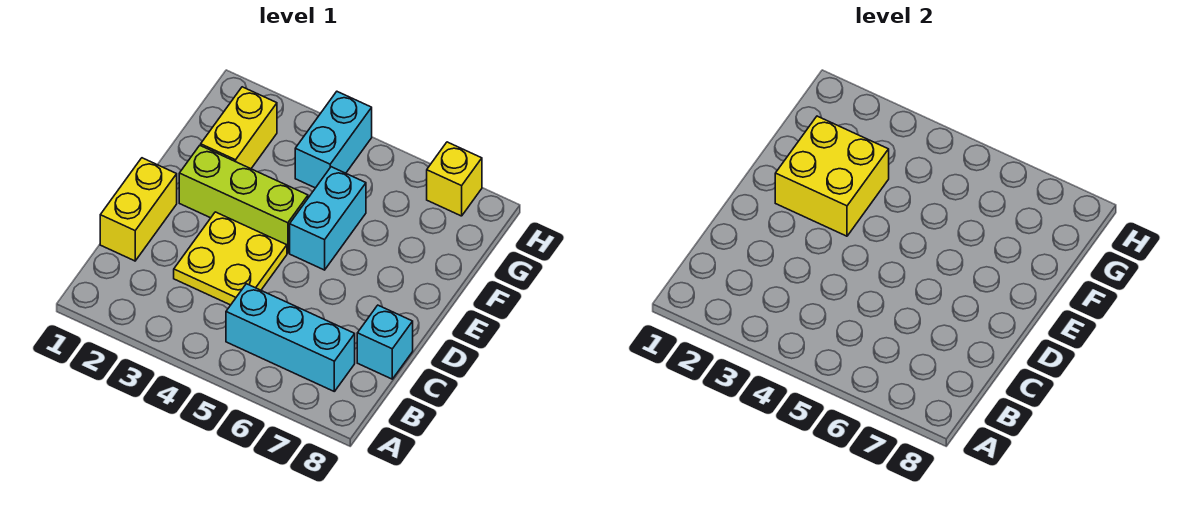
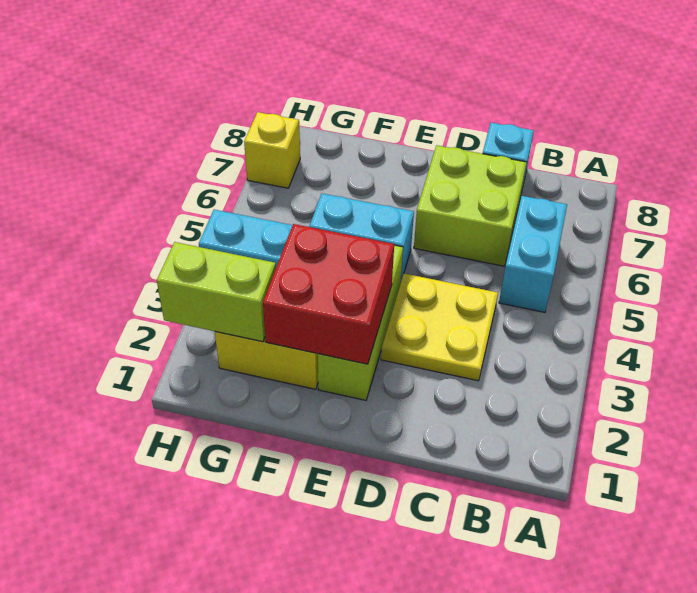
cyan brick B5:B7 level 1 -> cyan brick B5:B6 level 1
yellow brick C1:D1 level 1 -> none
none -> lime brick C6:D7 level 1
yellow brick E2:F3 level 2 -> red brick E2:F3 level 2
none -> lime brick G2:H2 level 2

